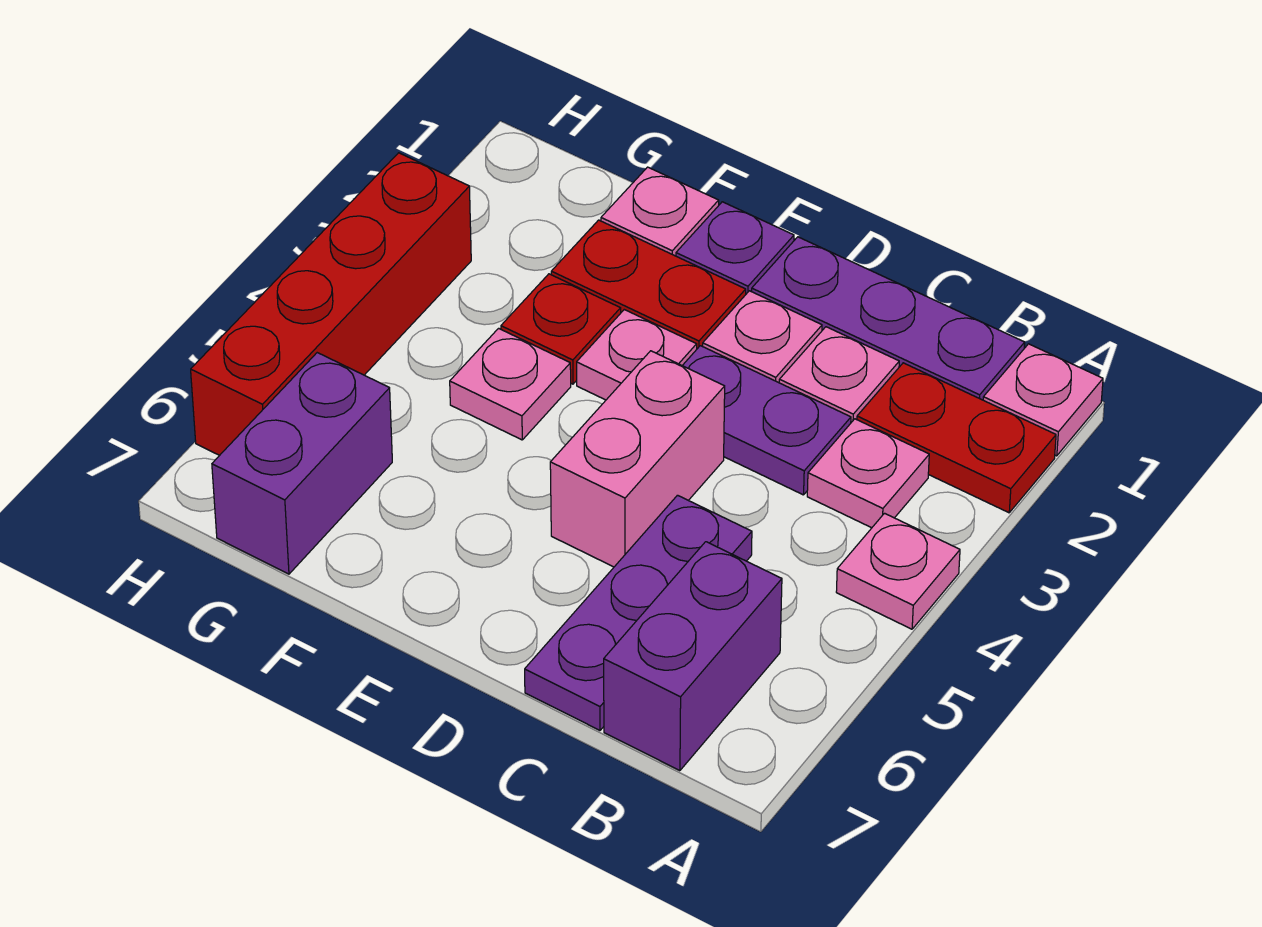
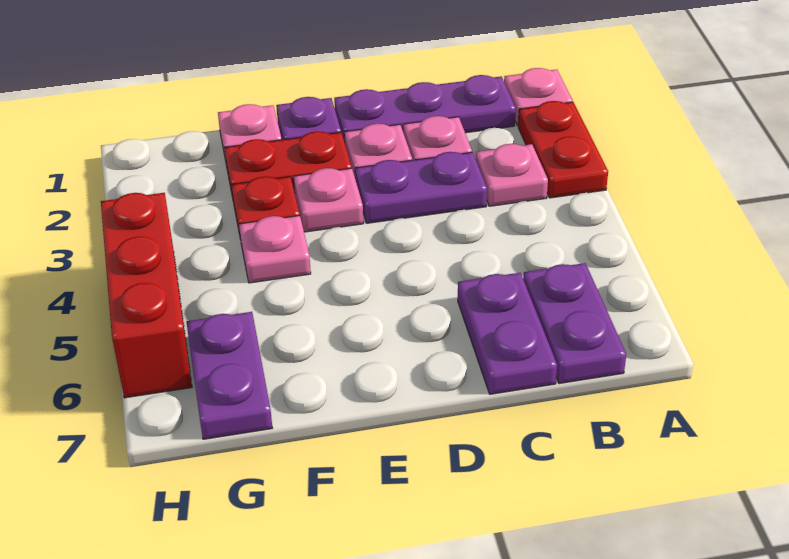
red plate A2:B2 level 1 -> red plate A2:A3 level 1
pink plate A4 level 1 -> none
purple brick B6:B7 level 1 -> purple plate B6:B7 level 1
purple plate C5:C7 level 1 -> purple plate C6:C7 level 1
pink brick D4:D5 level 1 -> none
purple brick G6:G7 level 1 -> purple plate G6:G7 level 1
red brick H3:H6 level 1 -> red brick H4:H6 level 1

